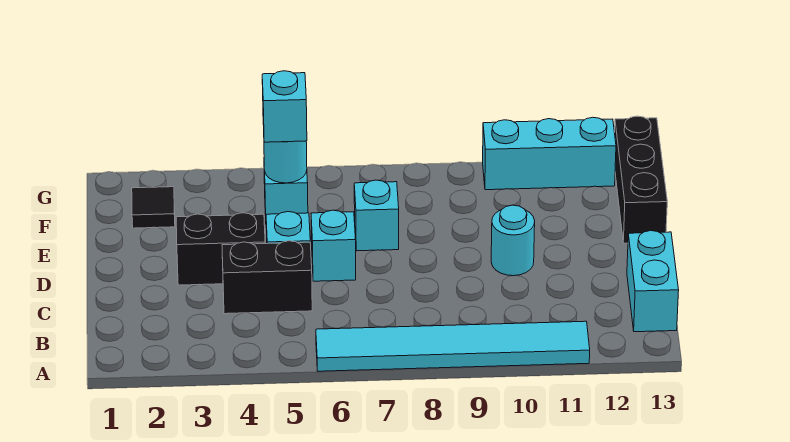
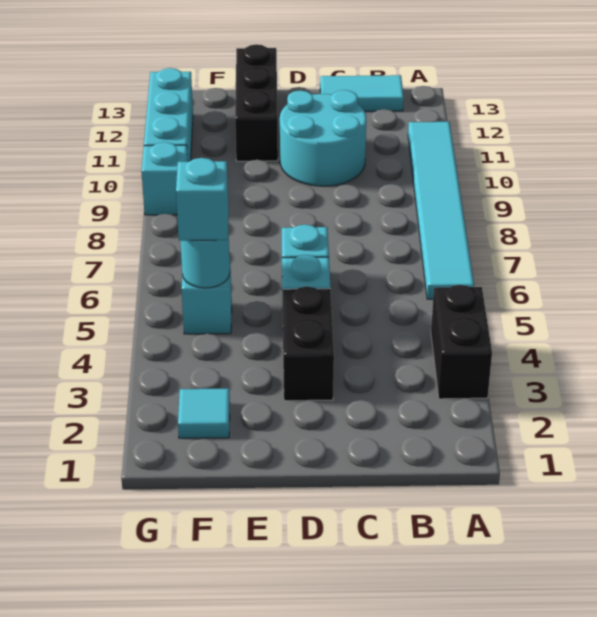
cyan brick B13:C13 level 1 -> cyan tile B13:C13 level 1
black brick C4:C5 level 1 -> black brick A3:A4 level 1
cyan round brick D10 level 1 -> cyan round brick C10:D11 level 1
cyan brick E7 level 1 -> cyan brick G9 level 1
black brick E13:G13 level 1 -> black brick E11:E13 level 1
black tile F2 level 1 -> cyan tile F2 level 1

